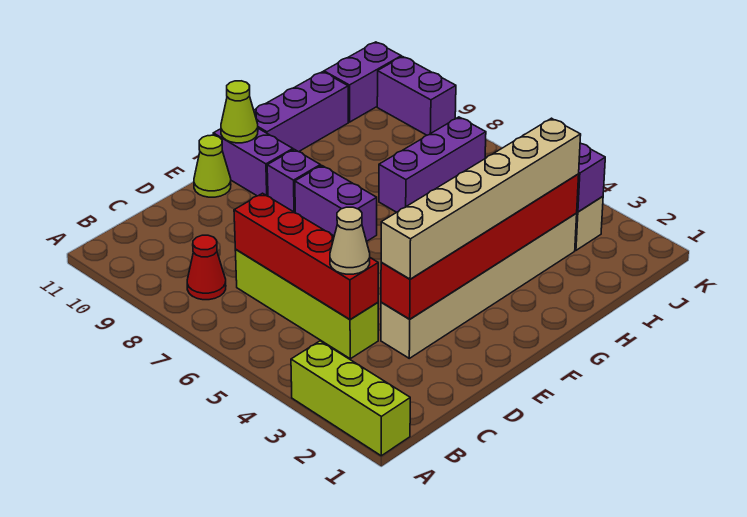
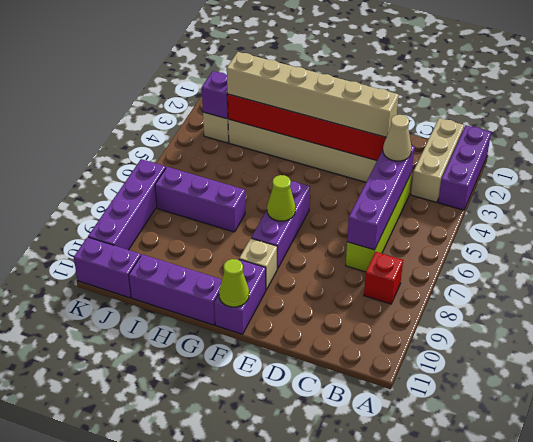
lime brick A1:A3 level 1 -> purple brick A1:A3 level 1
none -> tan brick B1:B3 level 1
red cone B8 level 1 -> red brick B8 level 1
red brick C4:C7 level 2 -> purple brick C4:C7 level 2
lime cone E11 level 1 -> lime cone F7 level 2
purple brick F7:F8 level 1 -> purple brick F6:F8 level 1
purple brick F9 level 1 -> tan brick F9 level 1
purple brick K9:K10 level 1 -> purple brick K7:K10 level 1

